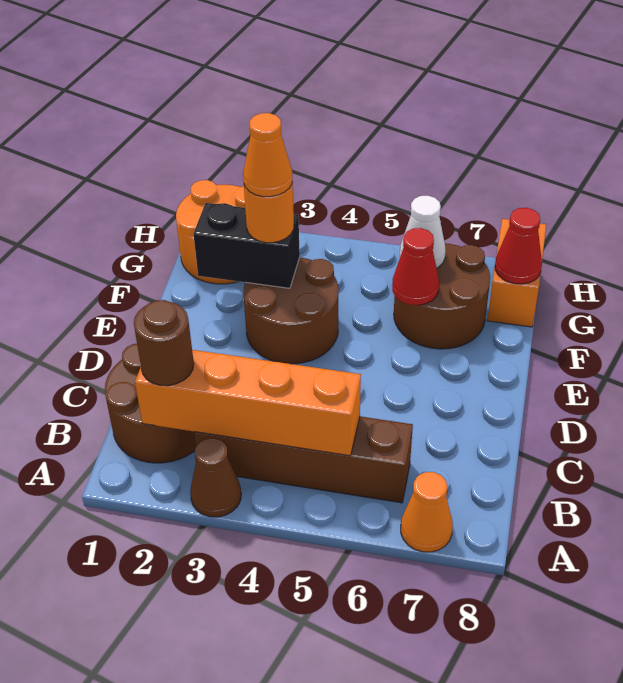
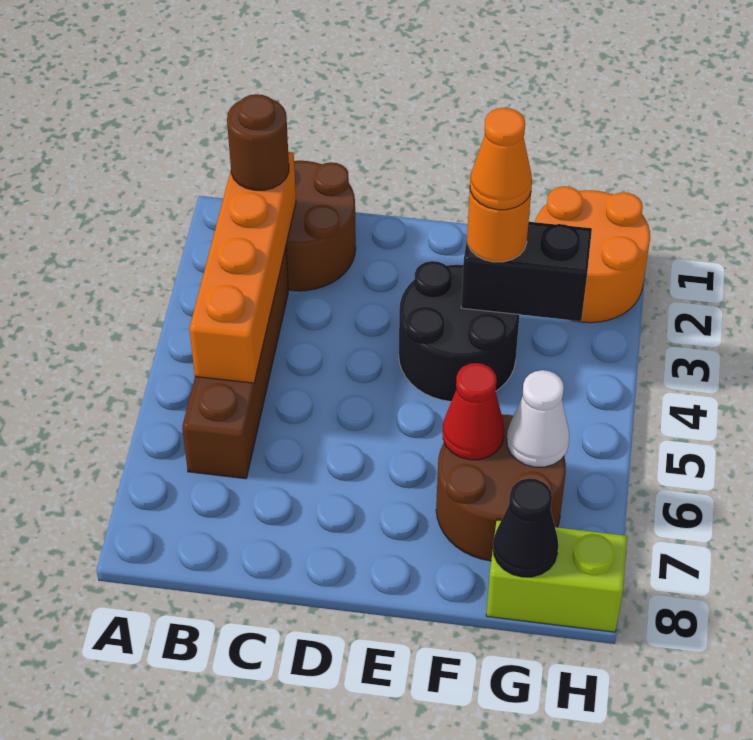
brown cone A3 level 1 -> none
orange cone A7 level 1 -> none
brown round brick E3:F4 level 1 -> black round brick E3:F4 level 1
black brick F2:F3 level 2 -> black brick F3:G3 level 2
orange brick G8:H8 level 1 -> lime brick G8:H8 level 1
red cone G8 level 2 -> black cone G8 level 2

